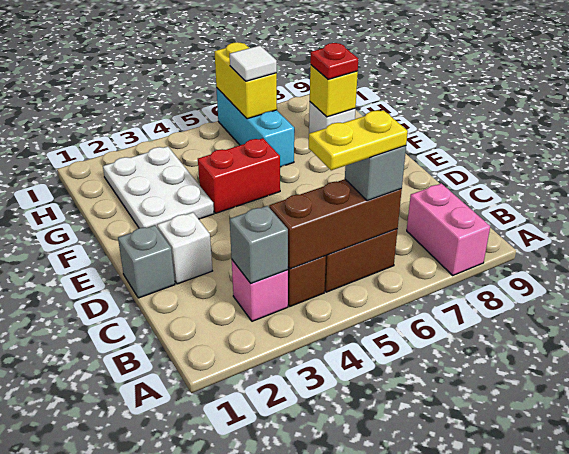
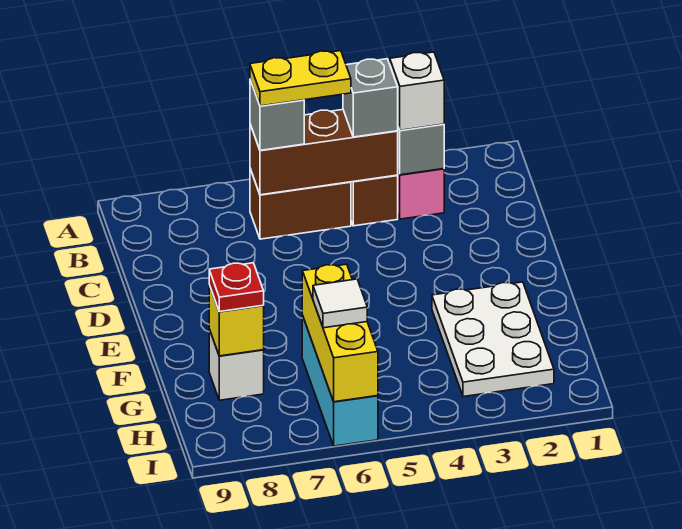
pink brick A8:B8 level 1 -> none
grey brick D1 level 1 -> grey brick B4 level 3
white brick D2 level 1 -> white brick B3 level 3
red brick F4:F5 level 1 -> none
yellow brick H6:I6 level 2 -> yellow brick G6:I6 level 2

